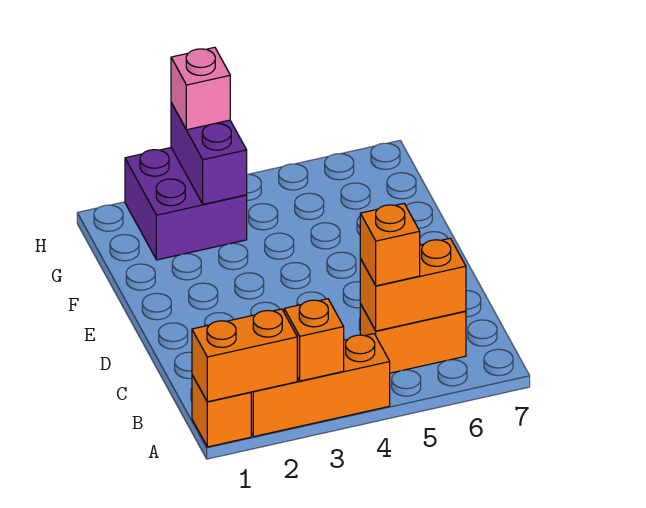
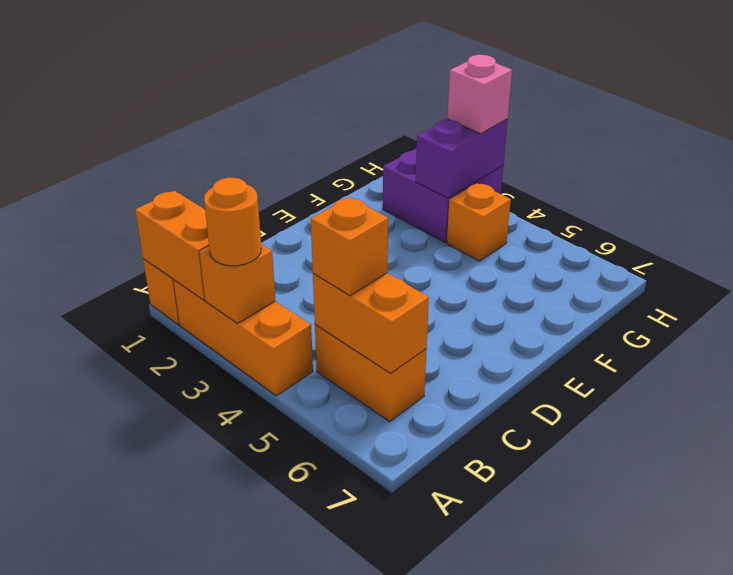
none -> orange round brick A3 level 3
none -> orange brick G4 level 1

